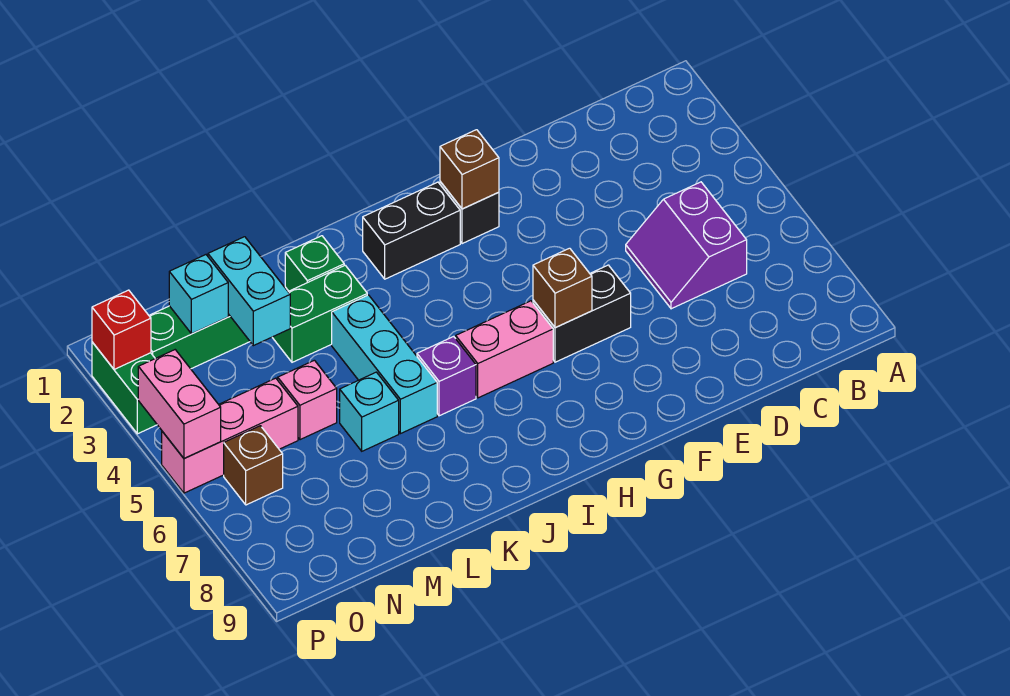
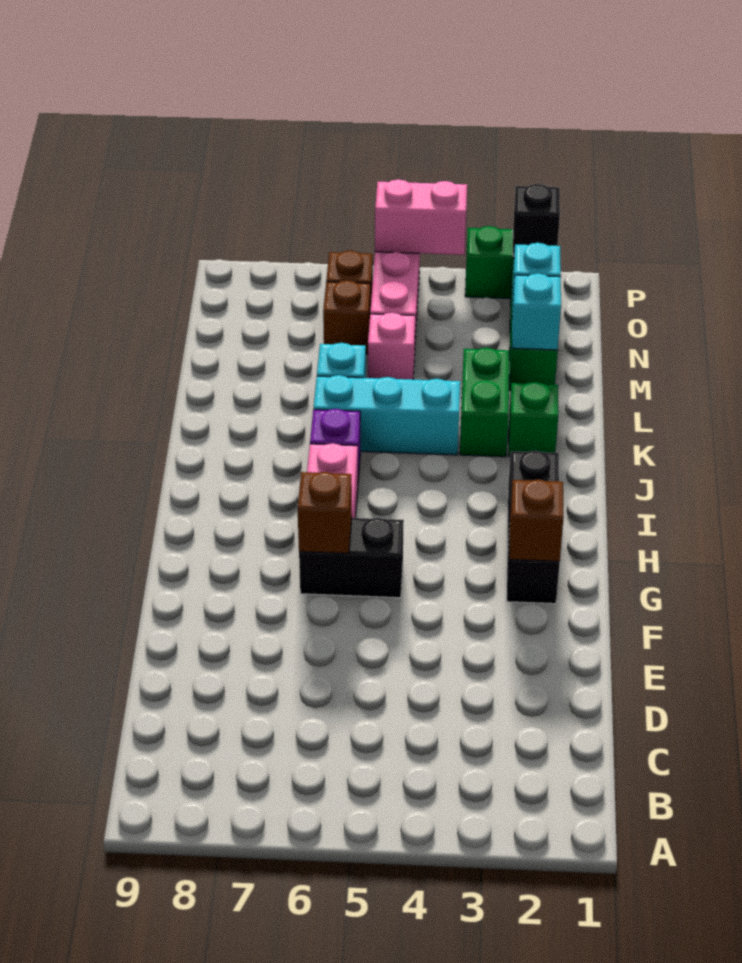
purple slope C5:D6 level 1 top C -> none
black brick F6:G6 level 1 -> black brick G5:G6 level 1
cyan brick M2:M3 level 2 -> cyan brick M2 level 2
none -> brown brick N6 level 1
red brick P2 level 2 -> black brick P2 level 2

